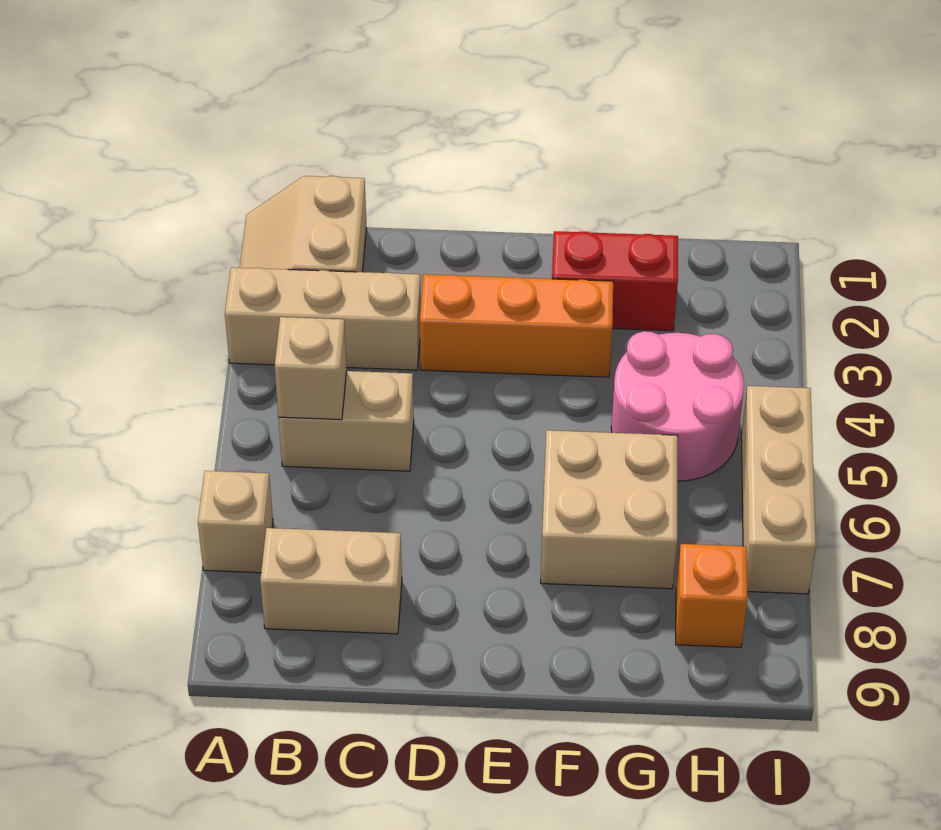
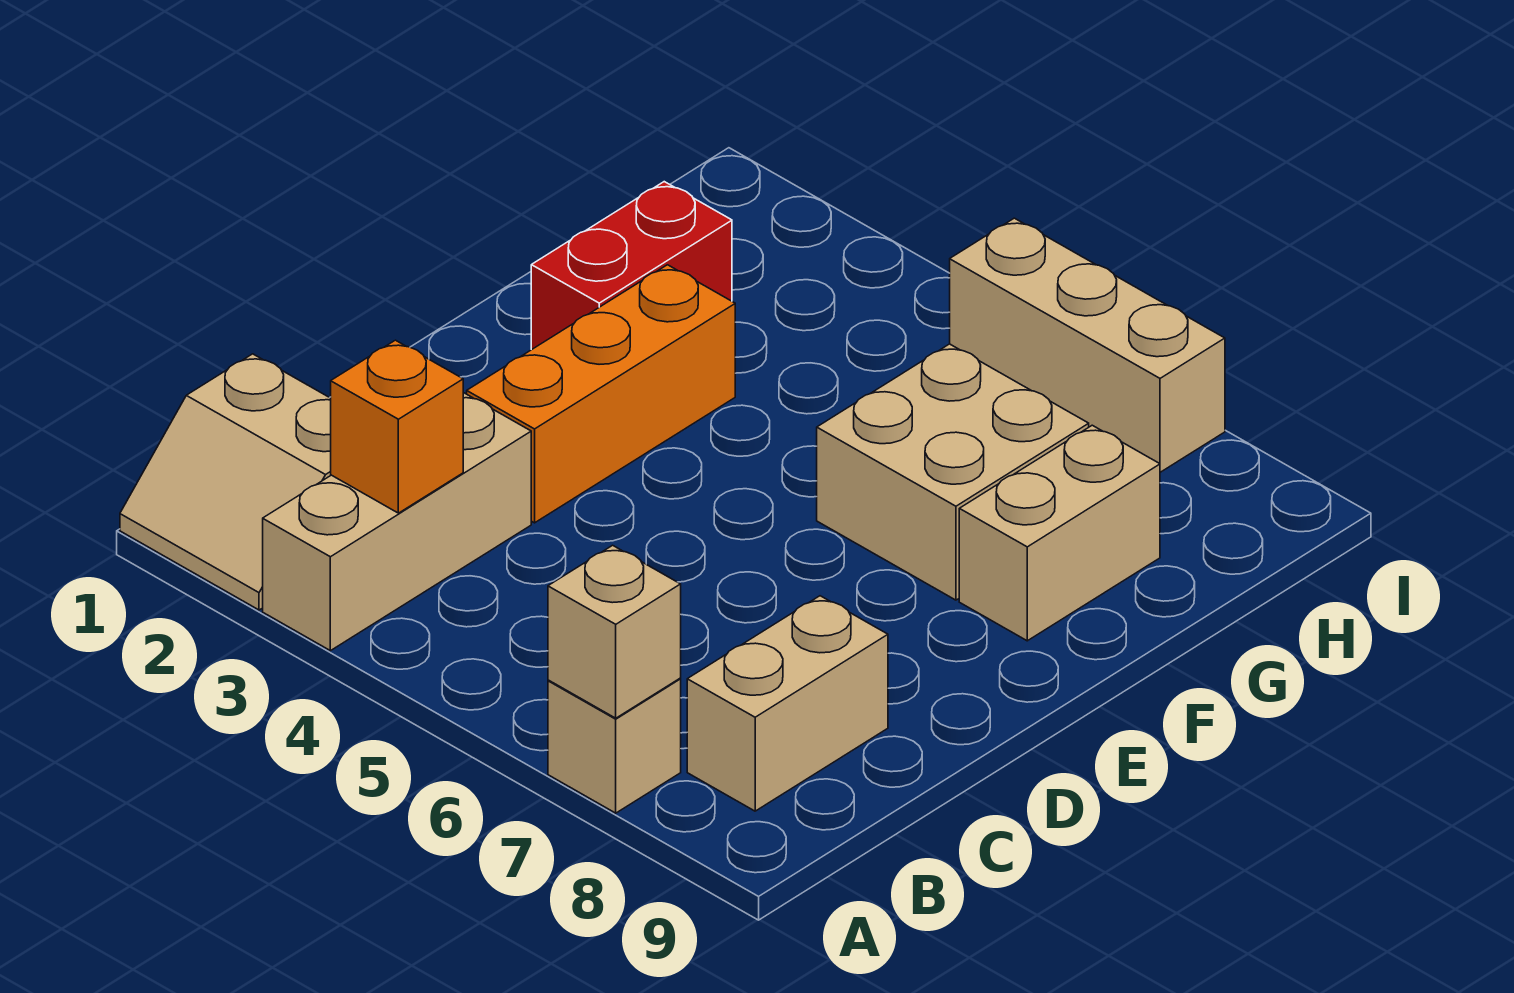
tan brick B5:C5 level 1 -> tan brick F8:G8 level 1
tan brick B5 level 2 -> tan brick A7 level 2
pink round brick G4:H5 level 1 -> none
orange brick H8 level 1 -> orange brick B3 level 2

